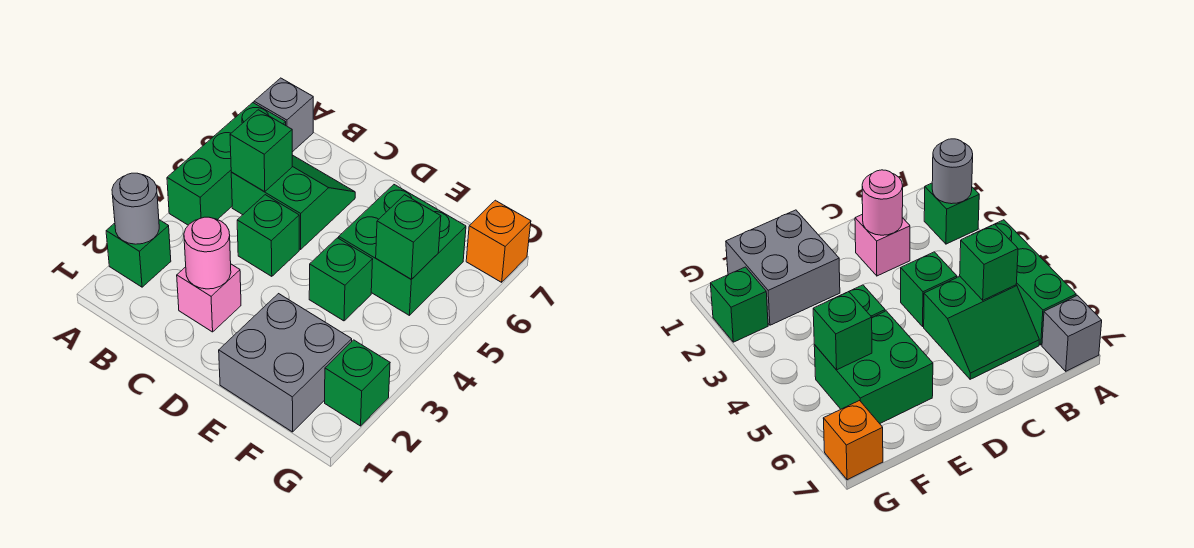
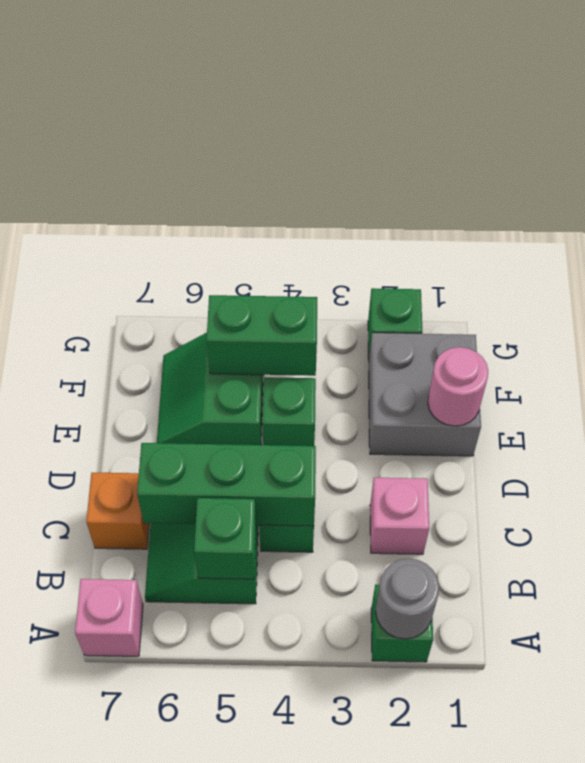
green brick A4:A6 level 1 -> green brick C4:C6 level 2
grey brick A7 level 1 -> pink brick A7 level 1
pink round brick C2 level 2 -> pink round brick E1 level 2
green brick E5:F6 level 1 -> green slope E5:F6 level 1 top 5
green brick F5 level 2 -> green brick F4:F5 level 2
orange brick G7 level 1 -> orange brick C7 level 1

